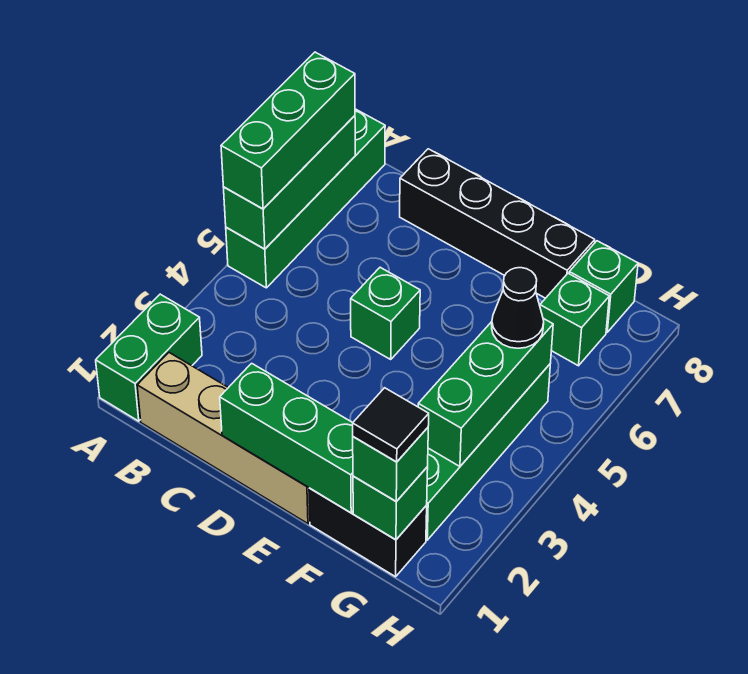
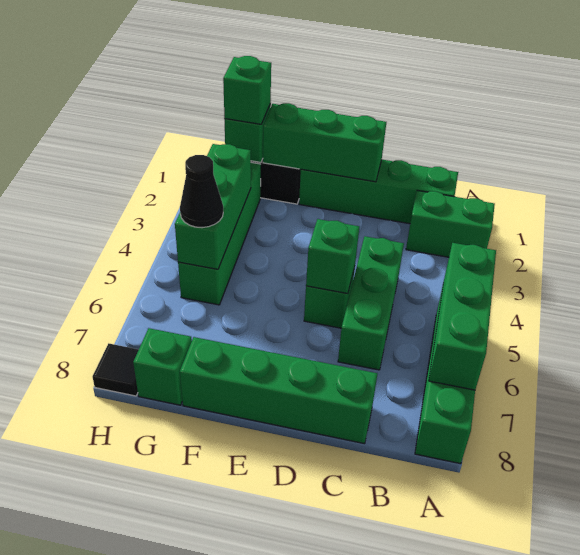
green brick A1:A2 level 1 -> green brick A2:B2 level 1
green brick A5:A7 level 3 -> green brick C4:C6 level 1
tan brick B1:E1 level 1 -> green brick B1:E1 level 1
black brick C8:F8 level 1 -> green brick C8:F8 level 1
black tile G1 level 4 -> black tile H8 level 1
green brick G7 level 1 -> green brick D5 level 2

